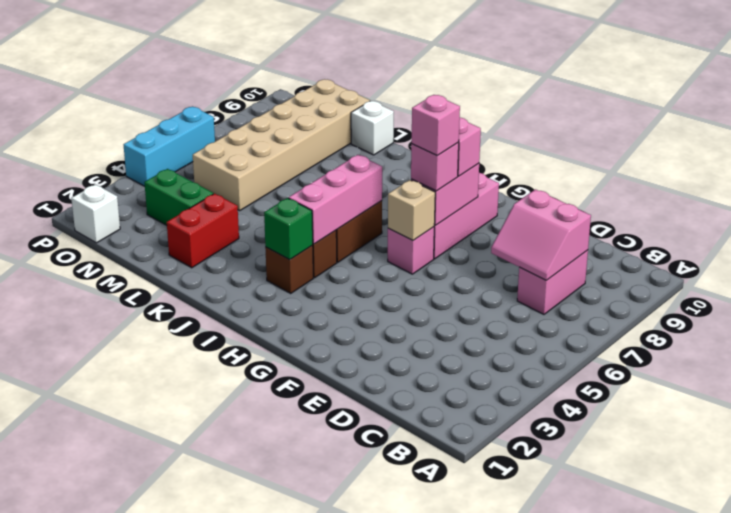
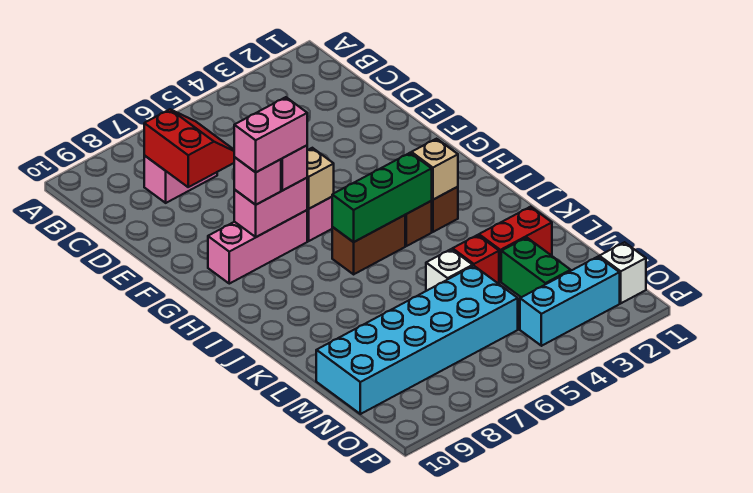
pink slope C7:D8 level 2 top 8 -> red slope C7:D8 level 2 top 8
pink brick G7 level 4 -> pink brick G7:G8 level 4
green brick I3 level 2 -> tan brick I3 level 2
pink brick I4:I6 level 2 -> green brick I4:I6 level 2
none -> red brick L4 level 1
white brick L10 level 1 -> white brick L5 level 1
tan brick M5:N10 level 1 -> cyan brick M5:N10 level 1
cyan brick P4:P6 level 1 -> cyan brick O2:O4 level 1

